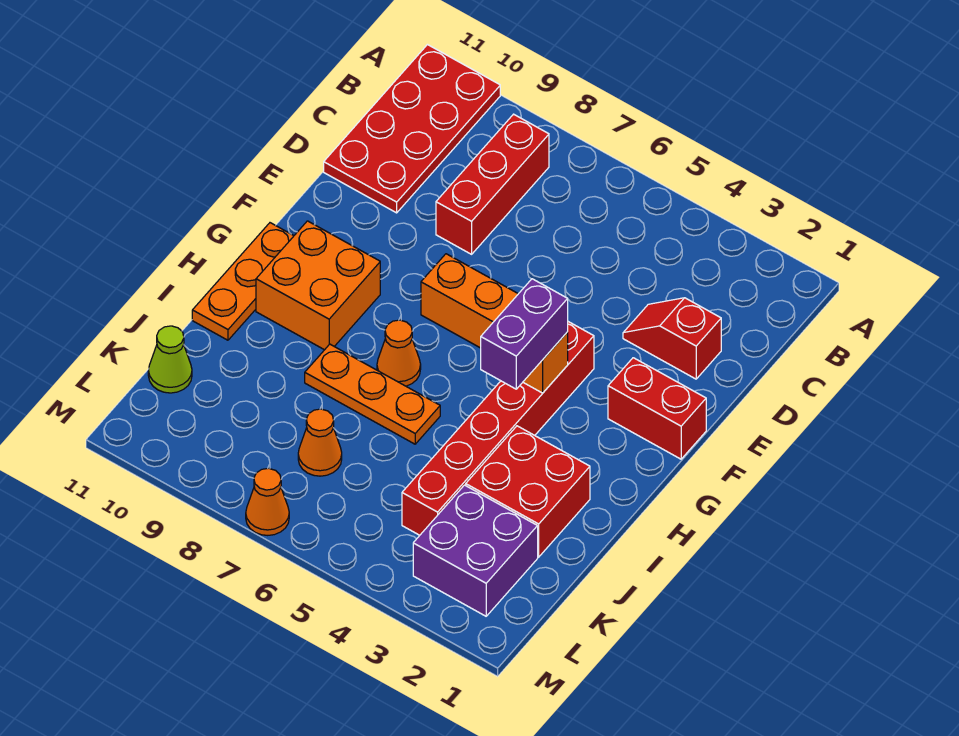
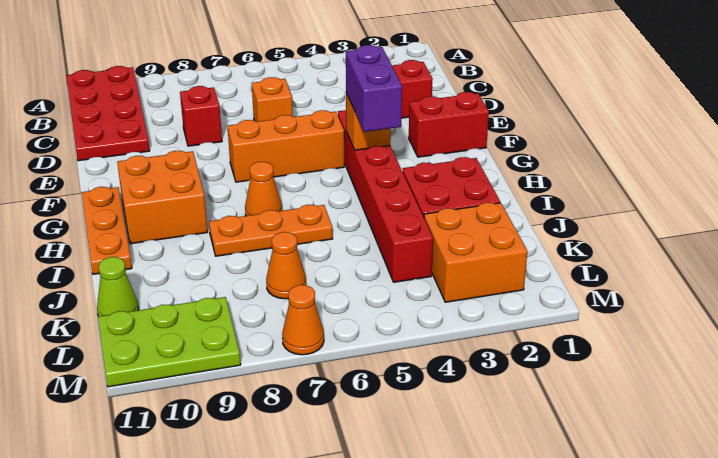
red brick B8:D8 level 1 -> red brick D8 level 1
none -> orange brick D6 level 1
purple brick K2:L3 level 1 -> orange brick K2:L3 level 1
none -> lime plate L9:M11 level 1

